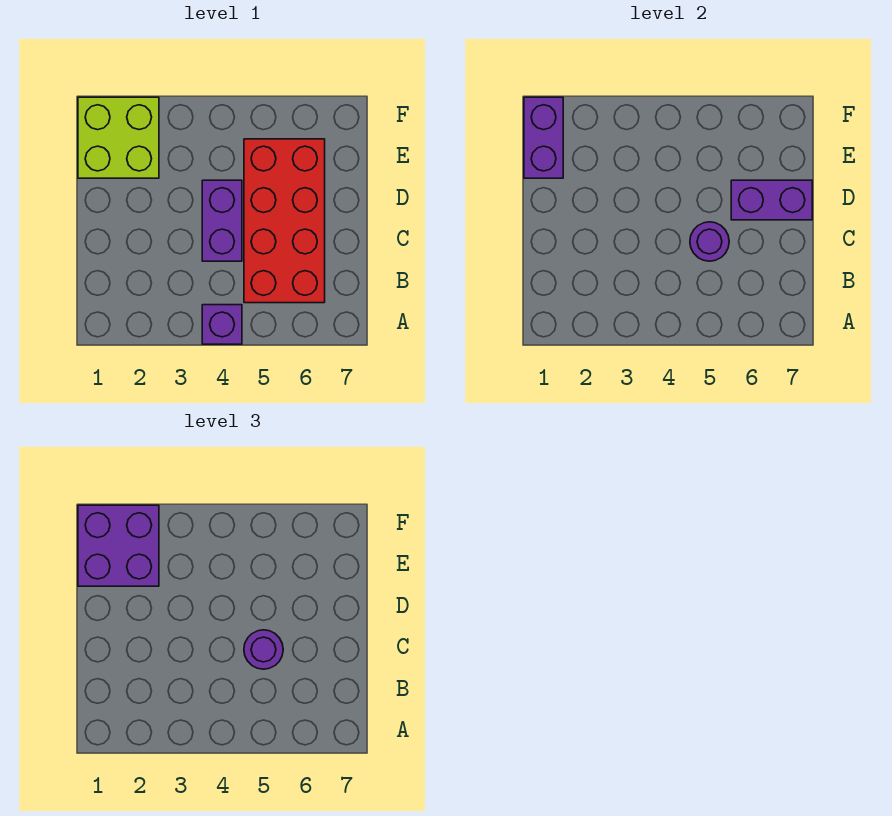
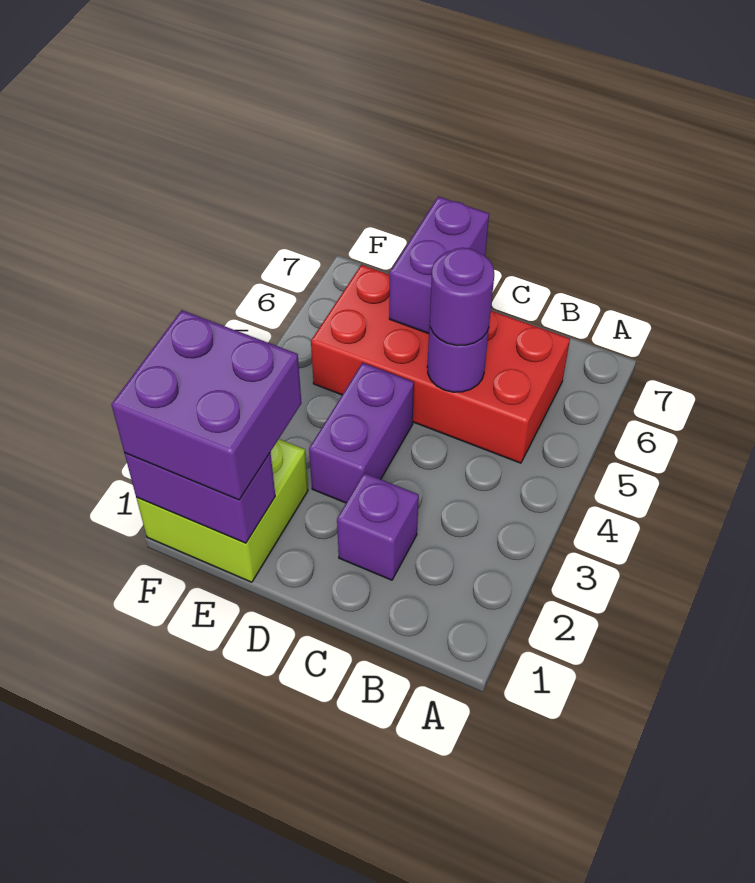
purple brick A4 level 1 -> purple brick C2 level 1
purple brick C4:D4 level 1 -> purple brick D3:D4 level 1

